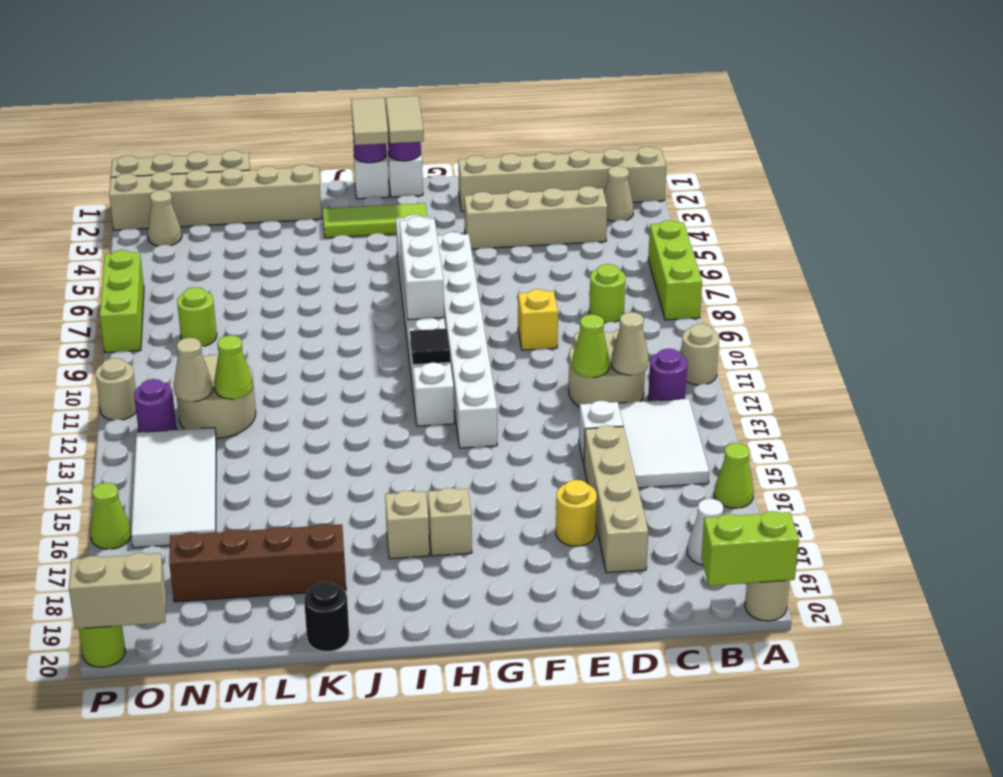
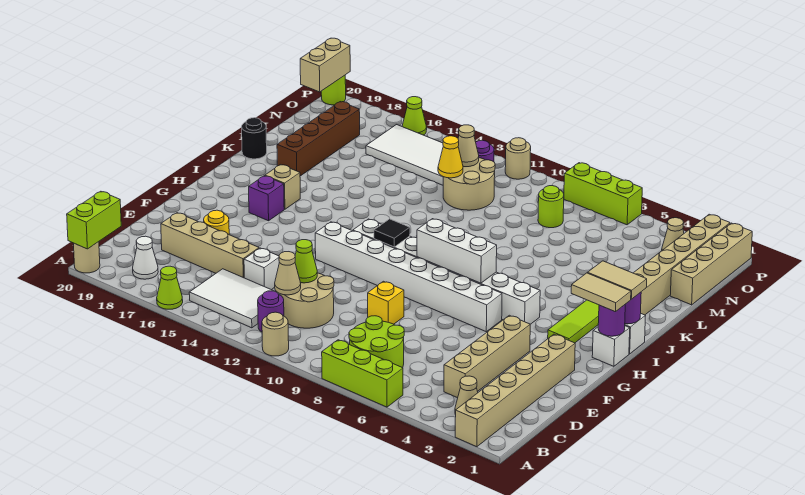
lime round brick C8 level 1 -> lime round brick B7:C8 level 1
tan brick H17 level 1 -> purple brick H17 level 1
lime cone M12 level 2 -> yellow cone M12 level 2

